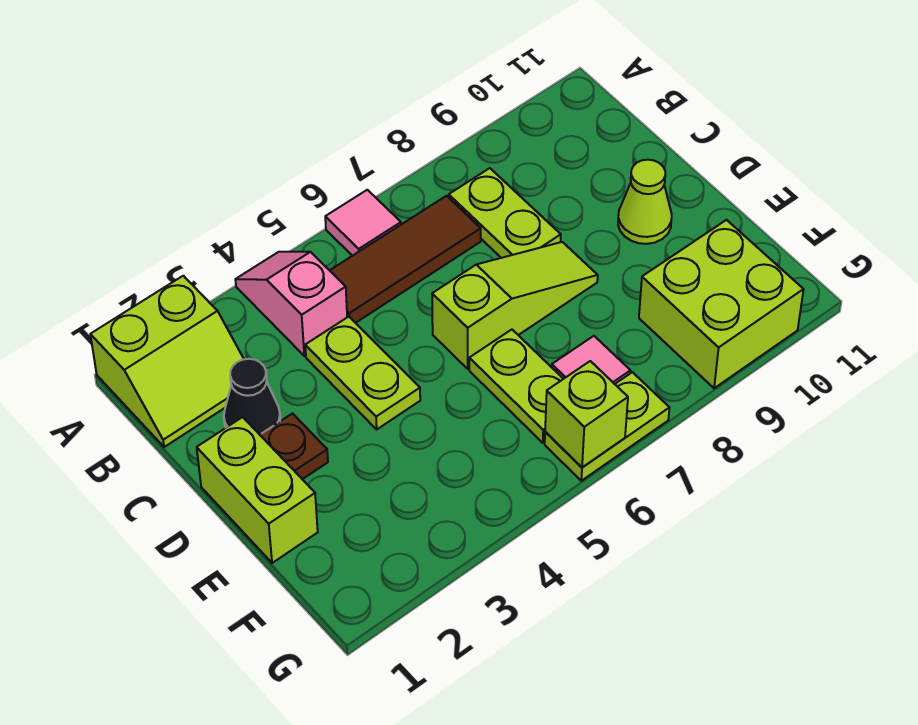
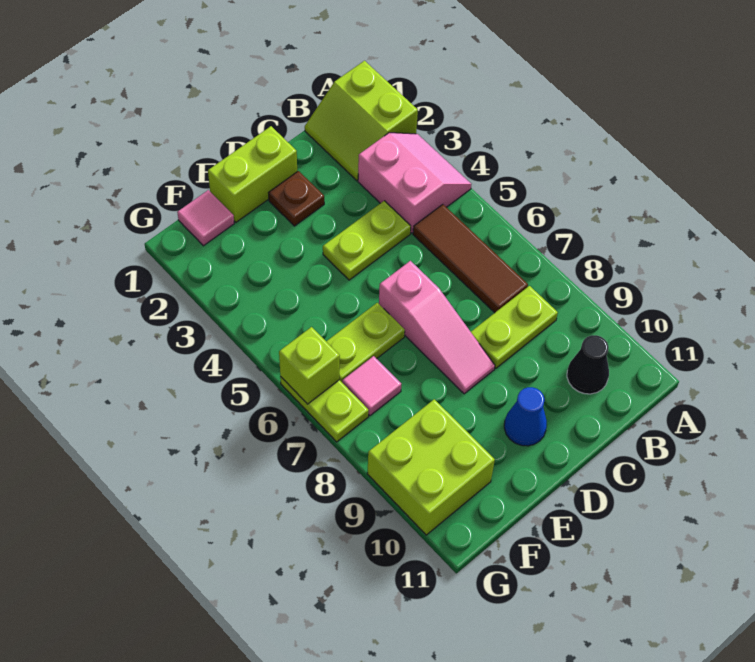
pink slope A4:B4 level 1 top B -> pink slope A3:B4 level 1 top B
pink tile A6 level 1 -> pink tile F1 level 1
black cone C2 level 1 -> black cone B10 level 1
lime slope D6:D8 level 1 top 6 -> pink slope D6:D8 level 1 top 6
lime cone D10 level 1 -> blue cone D10 level 1

